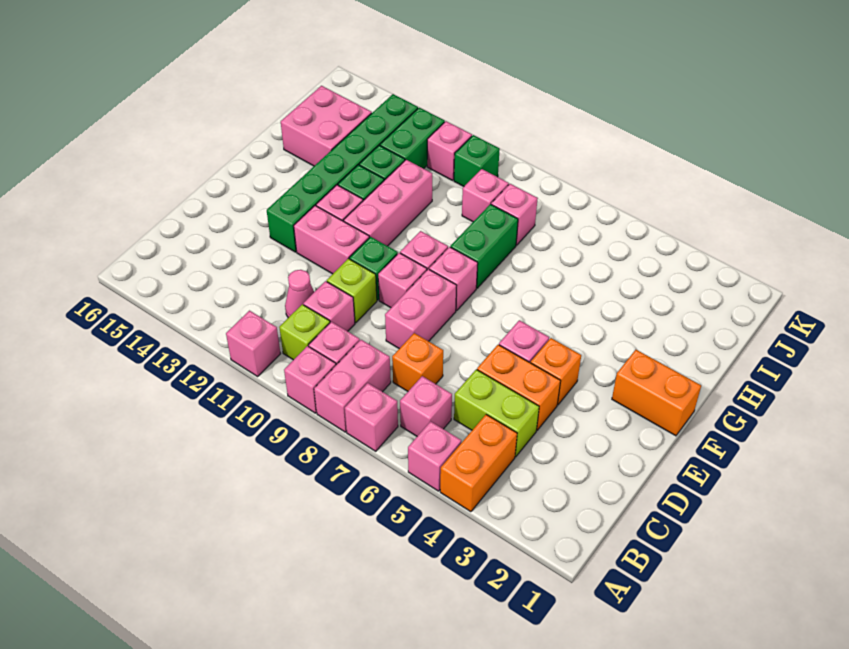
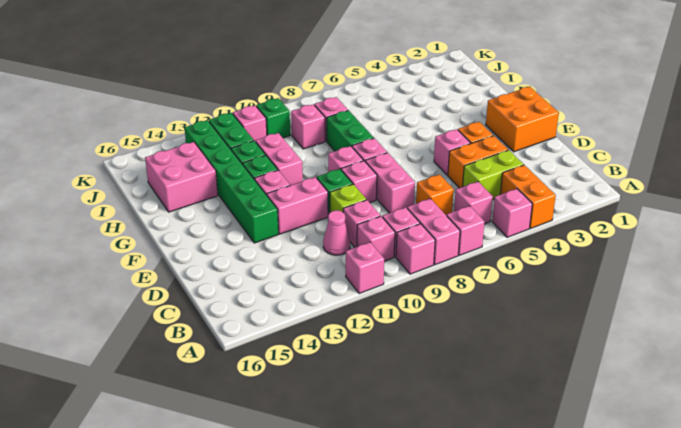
lime brick B10 level 1 -> pink brick B10 level 1
orange brick F1:F2 level 1 -> orange brick E1:F2 level 1
pink brick F11:H11 level 1 -> pink brick G11:H11 level 1

